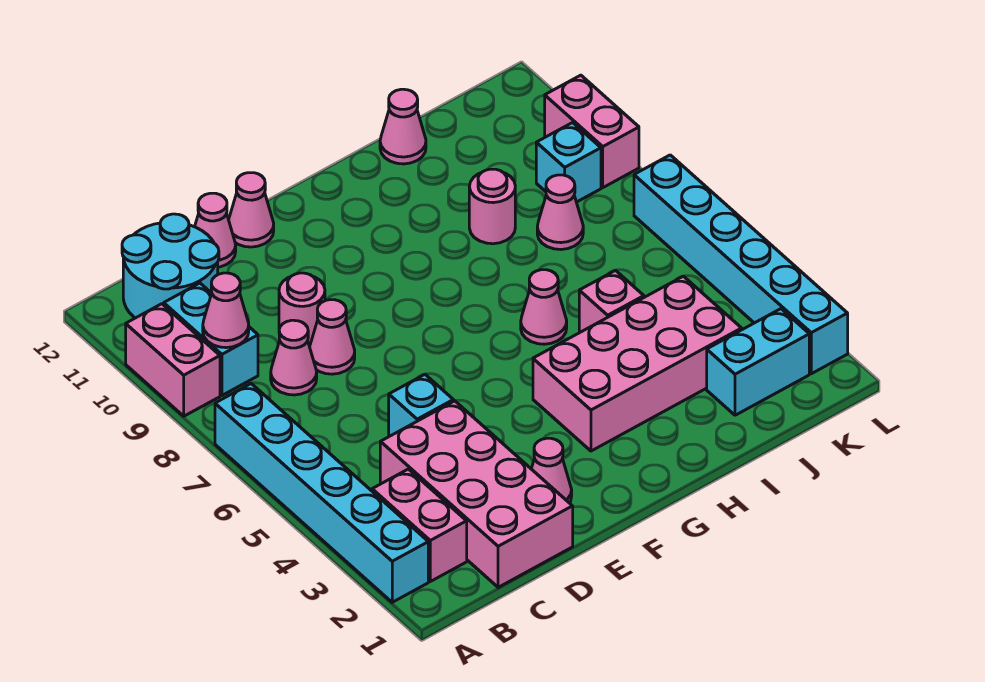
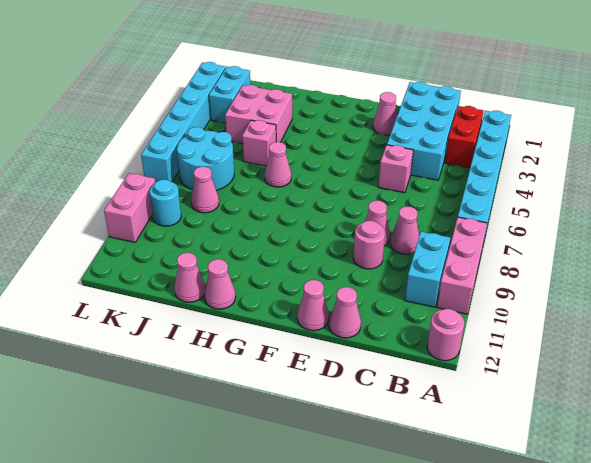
pink brick A9:A10 level 1 -> pink brick A8:A10 level 1
pink brick B2:B3 level 1 -> red brick B2:B3 level 1
pink cone B9 level 2 -> pink cone H12 level 1
cyan round brick B11:C12 level 1 -> cyan round brick J6:K7 level 1
pink brick C1:D4 level 1 -> cyan brick C1:D4 level 1
cyan brick D5 level 1 -> pink brick D5 level 1
pink brick G3:J4 level 1 -> pink brick I3:J4 level 1
pink round brick I9 level 1 -> pink round brick A12 level 1
cyan brick J2:K2 level 1 -> cyan brick K2:K3 level 1
cyan brick K9 level 1 -> cyan round brick K9 level 1

